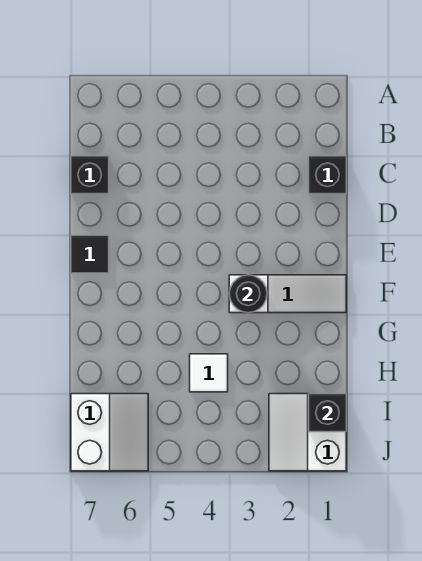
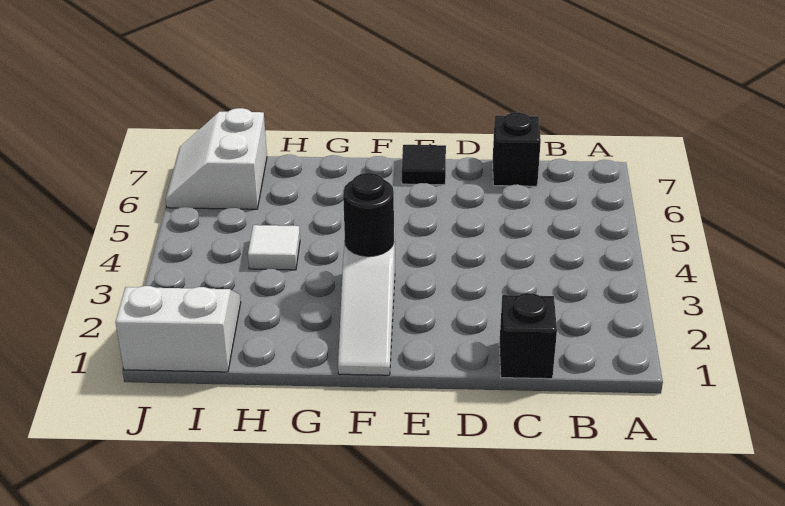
black brick I1 level 2 -> none
white slope I6:J7 level 1 top 7 -> white slope I6:J7 level 1 top I

